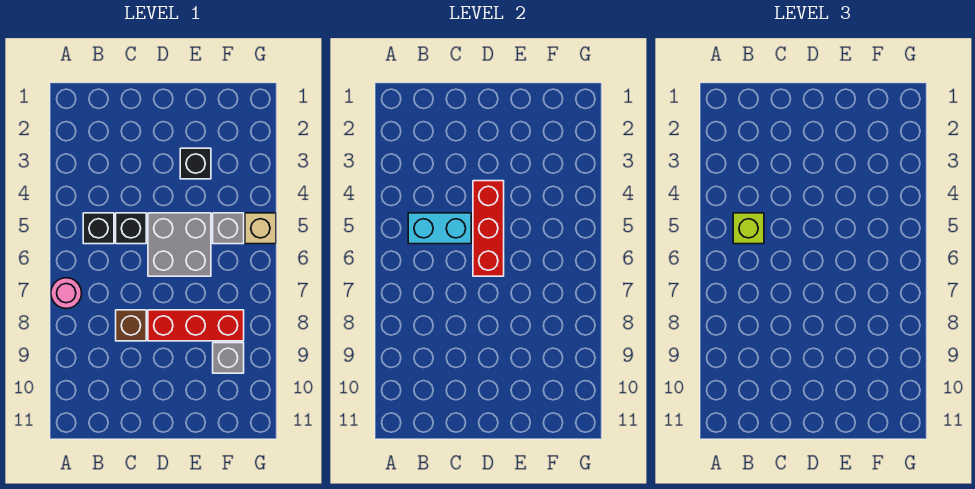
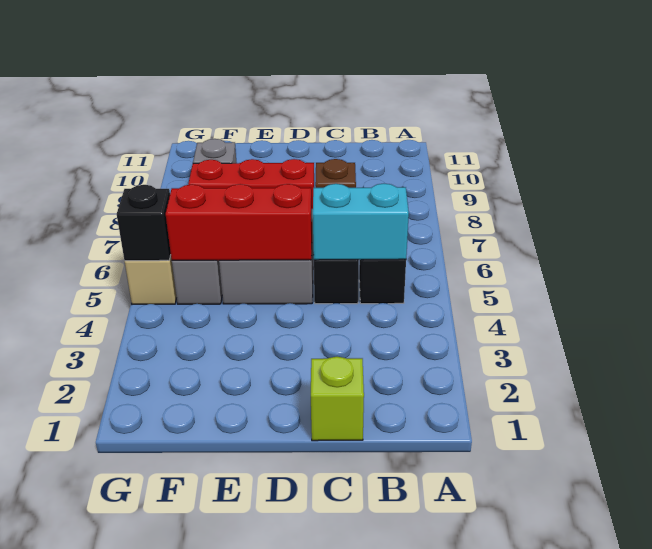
pink round brick A7 level 1 -> none
lime brick B5 level 3 -> lime brick C1 level 1
red brick D4:D6 level 2 -> red brick D5:F5 level 2
black brick E3 level 1 -> black brick G5 level 2

